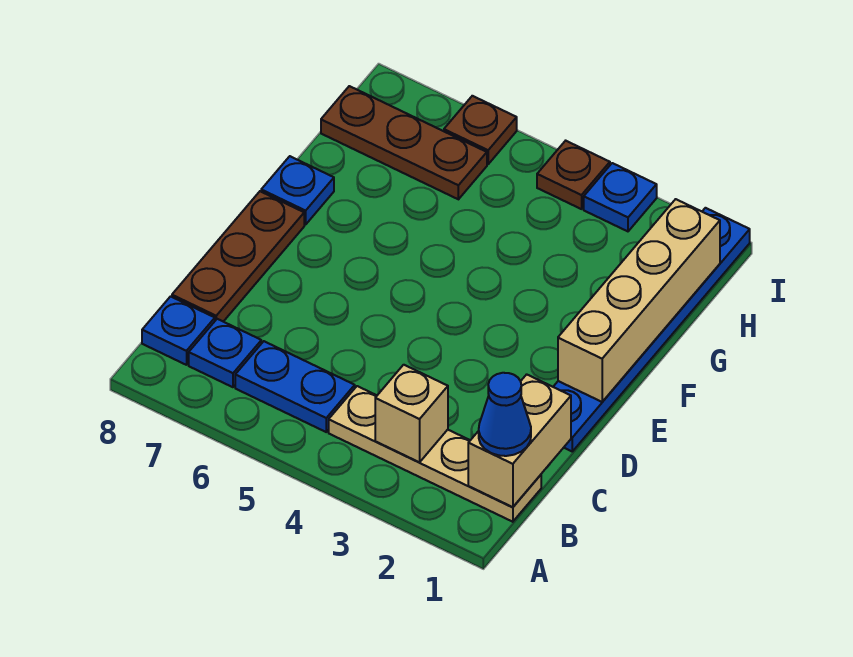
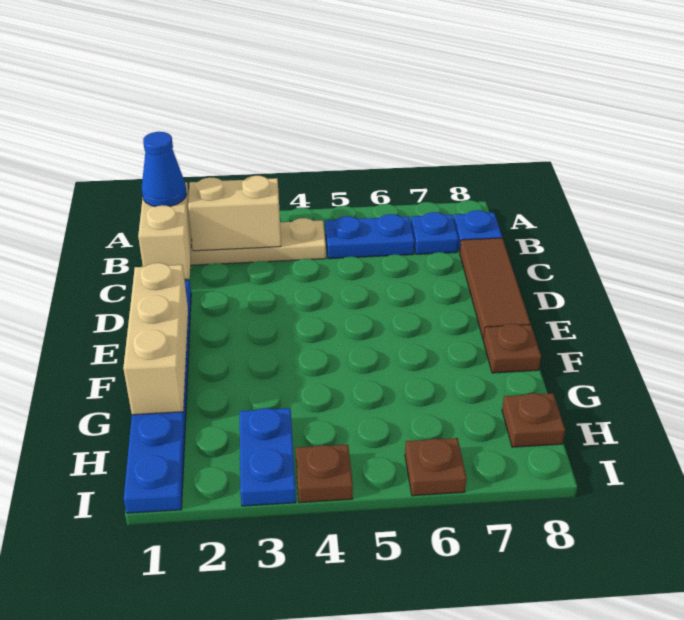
tan brick B3 level 2 -> tan brick B2:B3 level 2
brown plate C8:E8 level 1 -> brown tile C8:E8 level 1
tan brick E1:H1 level 2 -> tan brick E1:G1 level 2
blue plate F8 level 1 -> brown plate F8 level 1
brown plate H6:H8 level 1 -> brown plate H8 level 1
blue plate I3 level 1 -> blue plate H3:I3 level 1

